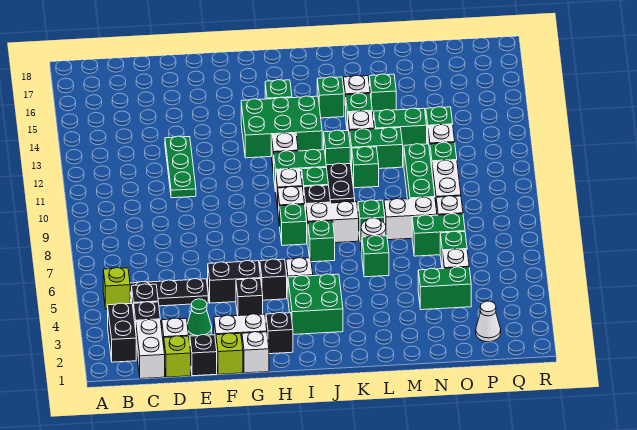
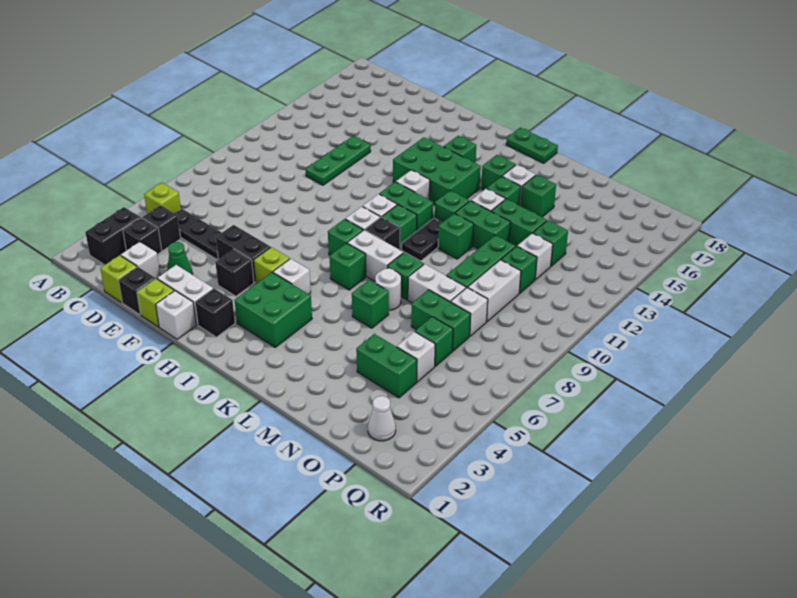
white brick C1:C2 level 1 -> none
black brick H5 level 1 -> lime brick H5 level 1
none -> green plate J18:K18 level 1

